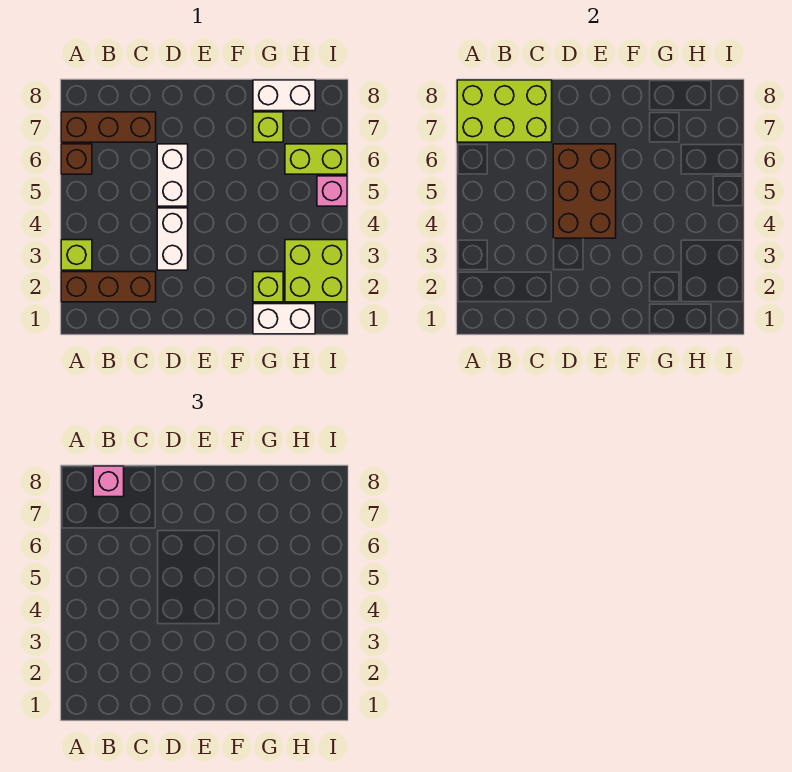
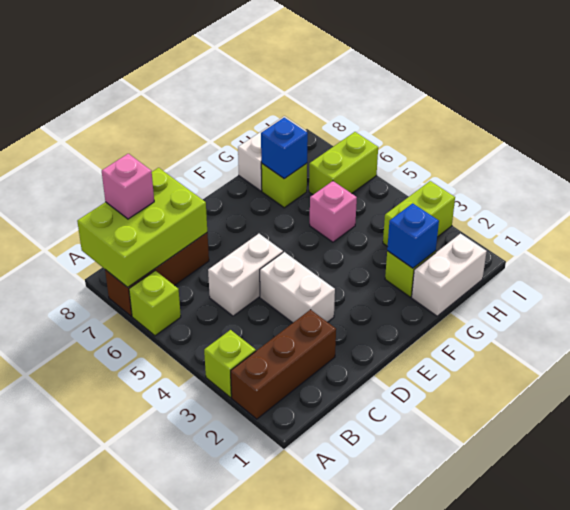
brown brick A6 level 1 -> lime brick A6 level 1
brown brick D4:E6 level 2 -> none
white brick D5:D6 level 1 -> white brick C5:D5 level 1
none -> blue brick G2 level 2
none -> blue brick G7 level 2
lime brick H2:I3 level 1 -> lime brick H3:I3 level 1
pink brick I5 level 1 -> pink brick G5 level 1

